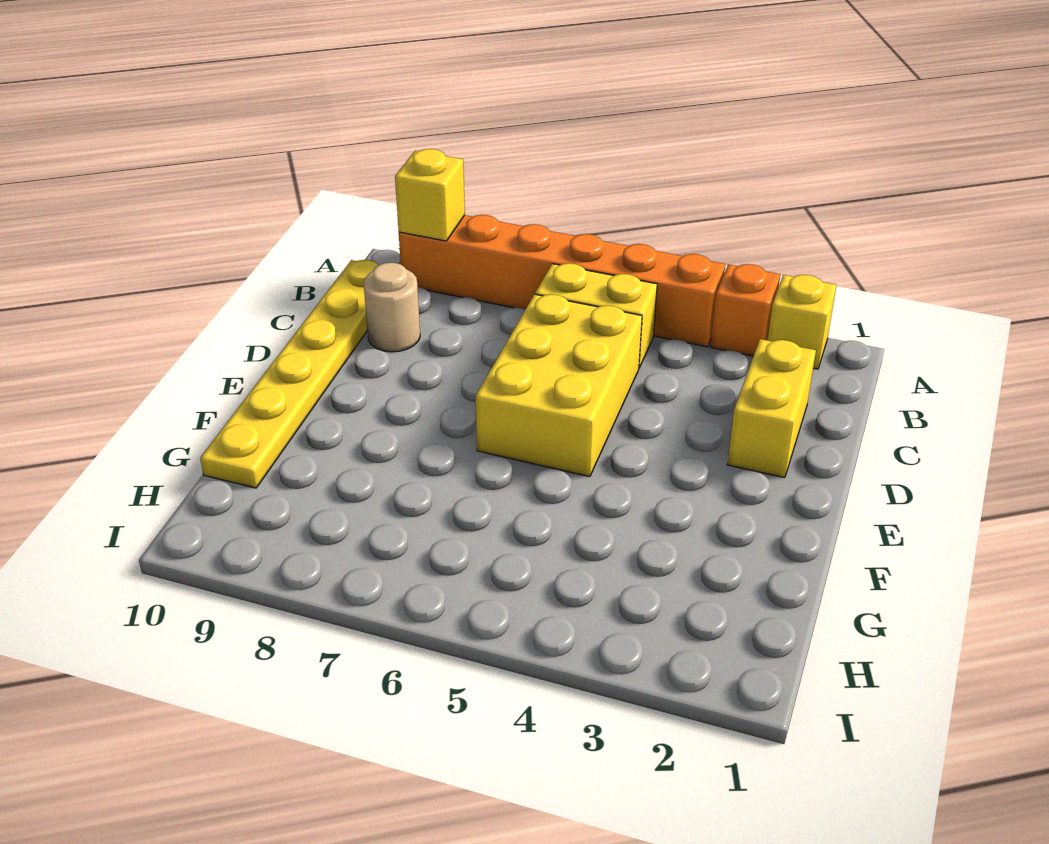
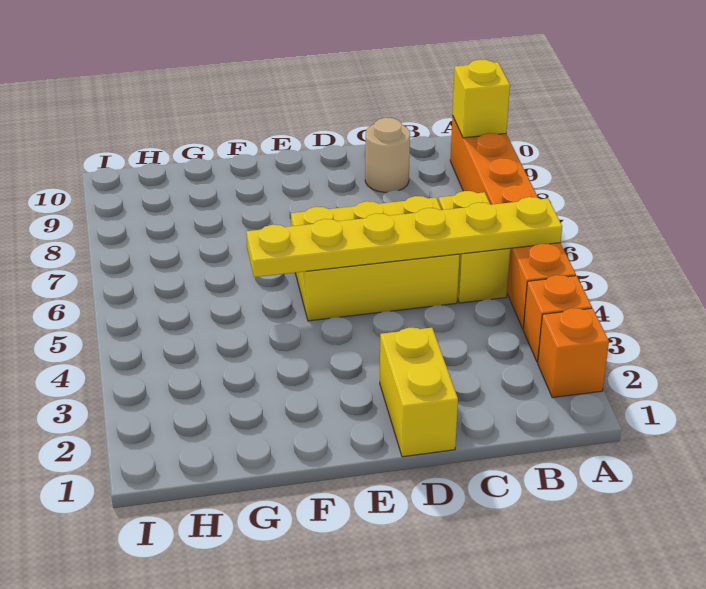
yellow brick A2 level 1 -> orange brick A2 level 1
yellow plate B10:G10 level 1 -> yellow plate A5:F5 level 2
yellow brick C2:D2 level 1 -> yellow brick D1:D2 level 1

